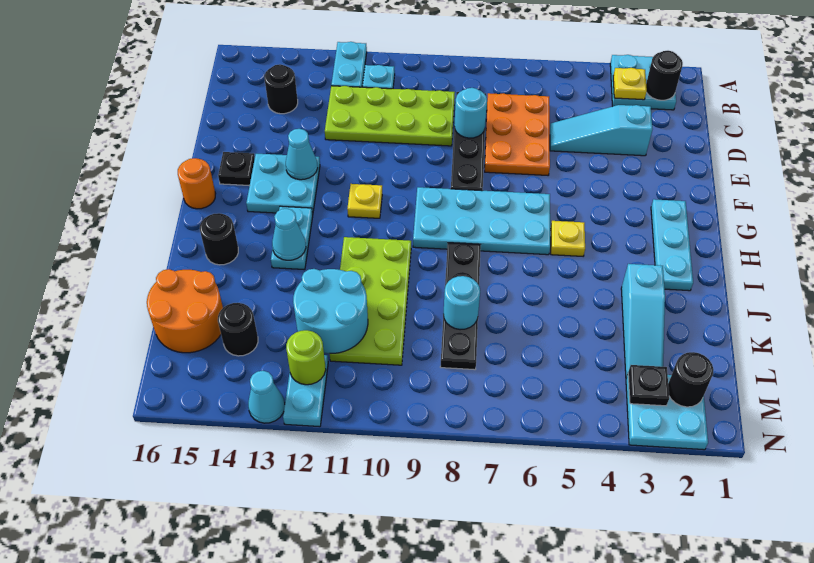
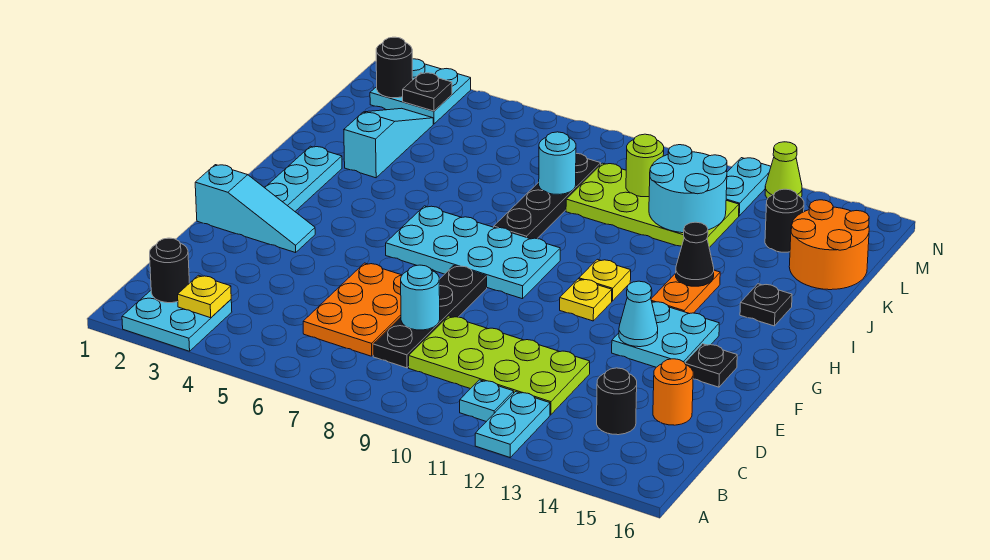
cyan slope D3:D5 level 1 top 3 -> cyan slope F1:F3 level 1 top 1
orange round brick G16 level 1 -> orange round brick D15 level 1
yellow plate H5 level 1 -> yellow plate H11 level 1
cyan plate H13:I13 level 1 -> orange plate H13:I13 level 1
lime plate I10:L11 level 1 -> lime plate K9:L12 level 1
cyan cone I13 level 2 -> black cone I13 level 2
black round brick I15 level 1 -> black plate I15 level 1
lime round brick M12 level 2 -> lime round brick L10 level 2
cyan cone N13 level 1 -> lime cone N13 level 1

